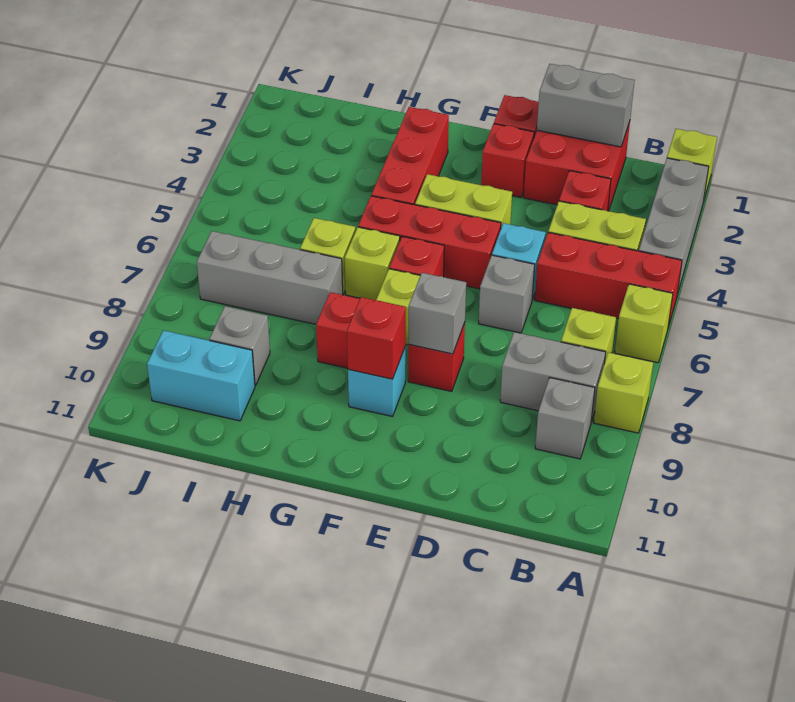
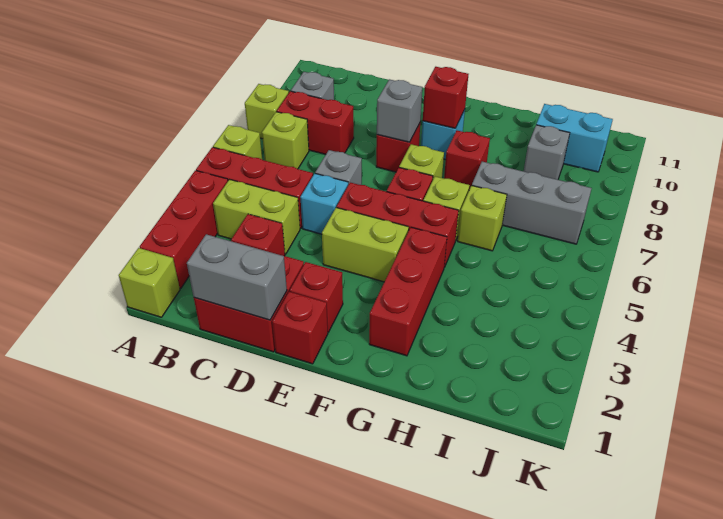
grey brick A2:A4 level 1 -> red brick A2:A4 level 1
grey brick B8:C8 level 1 -> red brick B8:C8 level 1

